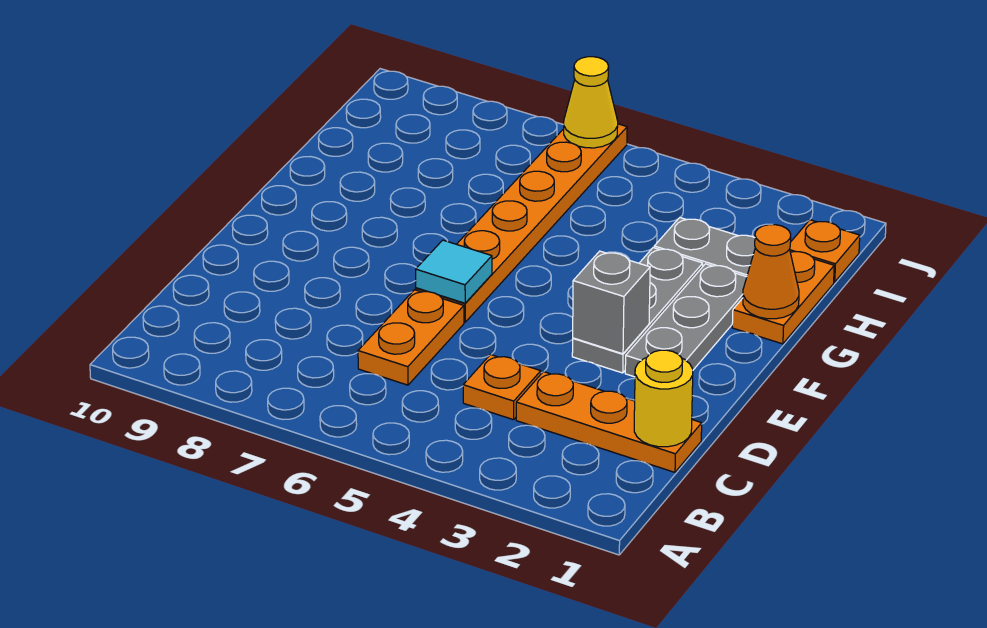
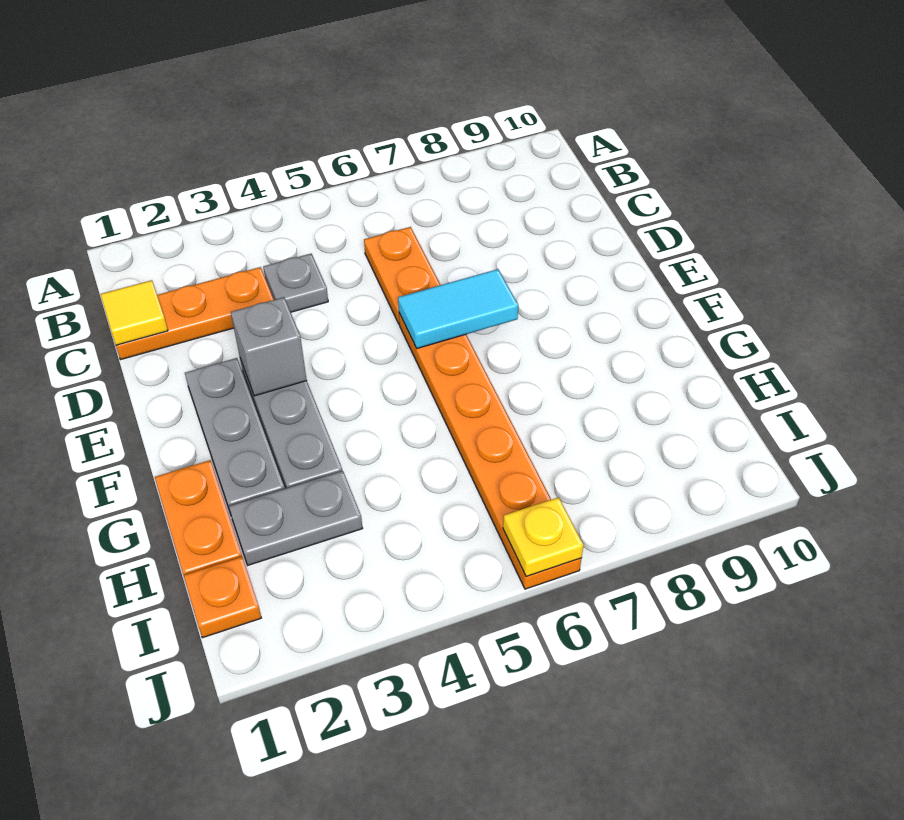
yellow round brick C1 level 2 -> yellow tile C1 level 2
orange plate C4 level 1 -> grey plate C4 level 1
cyan tile E6 level 2 -> cyan tile E6:E7 level 2
orange cone G1 level 2 -> none
yellow cone J6 level 2 -> yellow plate J6 level 2

